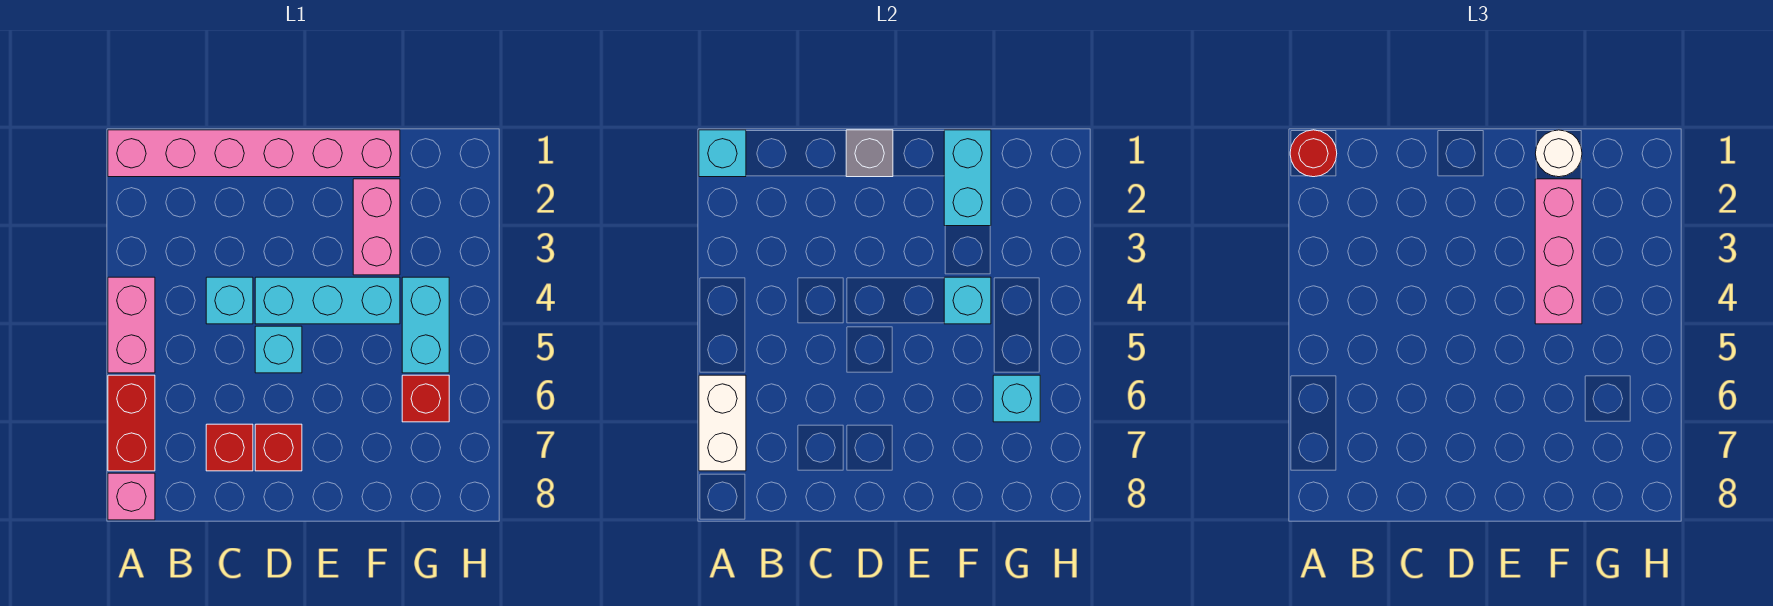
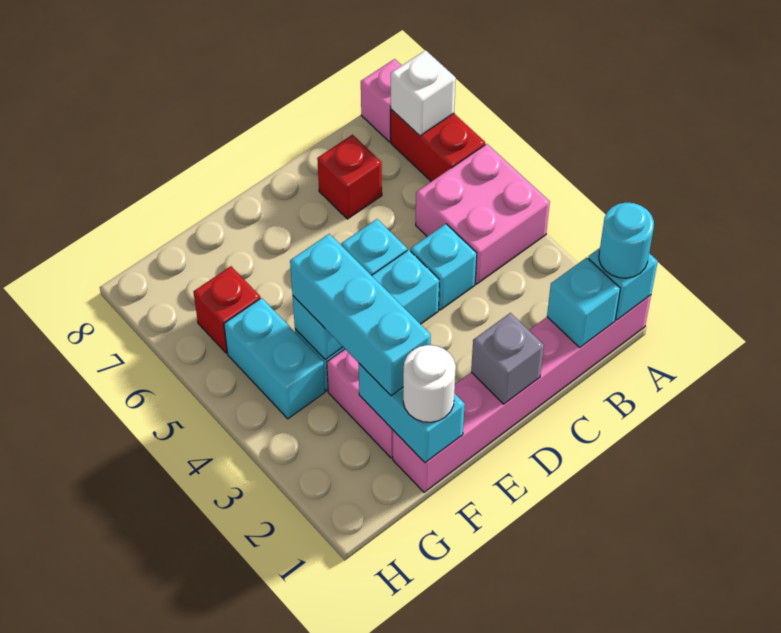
red round brick A1 level 3 -> cyan round brick A1 level 3
pink brick A4:A5 level 1 -> pink brick A4:B5 level 1
white brick A6:A7 level 2 -> white brick A7 level 2
red brick D7 level 1 -> none
pink brick F2:F4 level 3 -> cyan brick F2:F4 level 3
cyan brick G6 level 2 -> cyan brick B1 level 2

